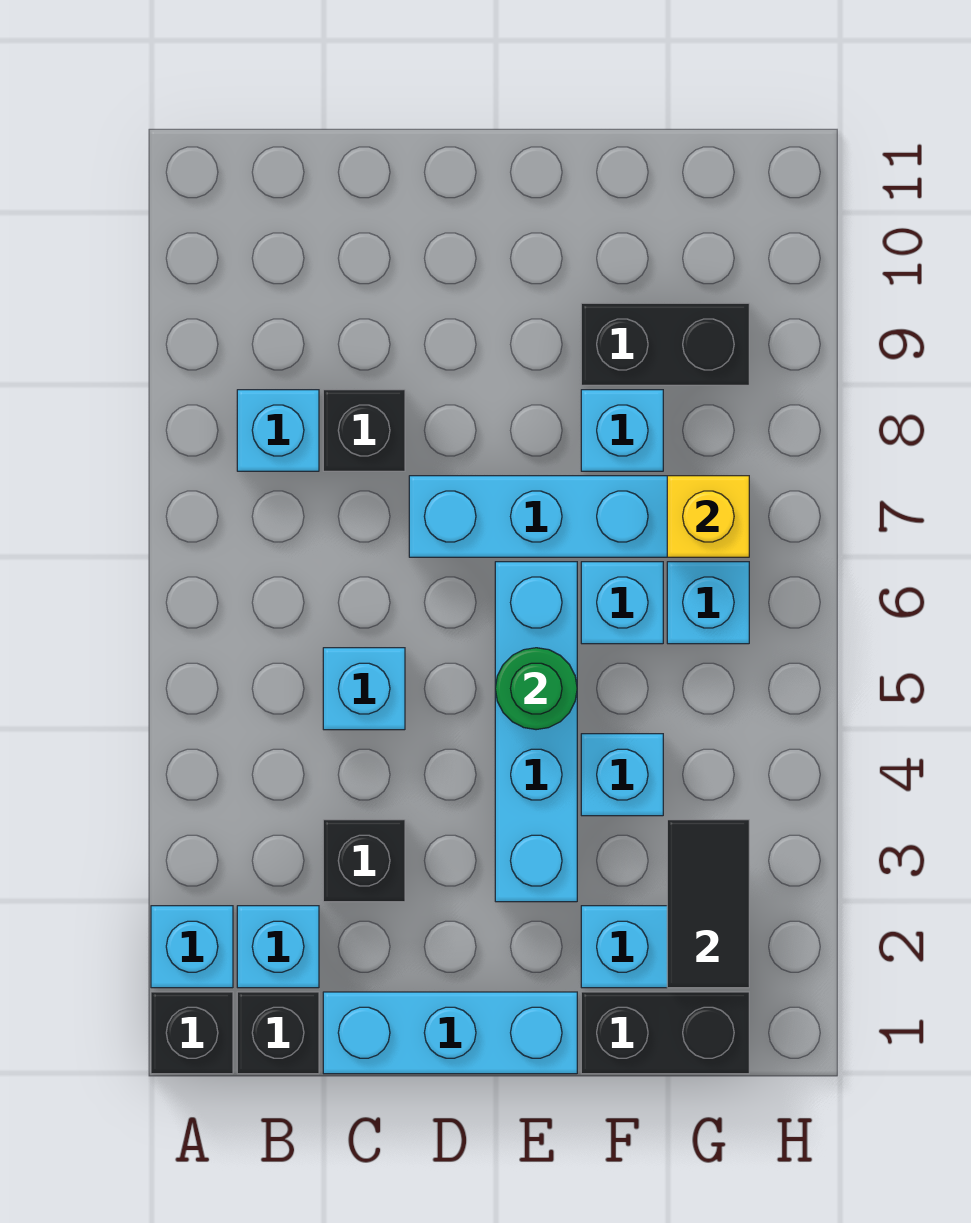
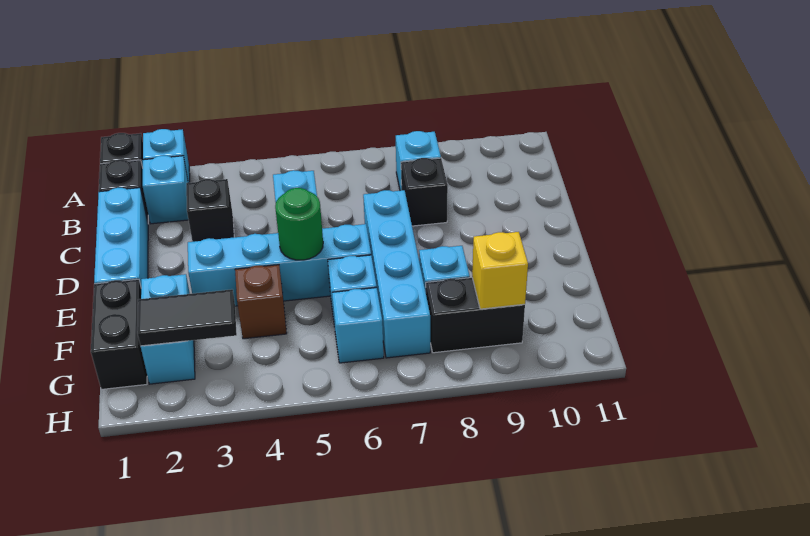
cyan brick F4 level 1 -> brown brick F4 level 1
black brick F9:G9 level 1 -> black brick G8:G9 level 1
yellow brick G7 level 2 -> yellow brick G9 level 2

